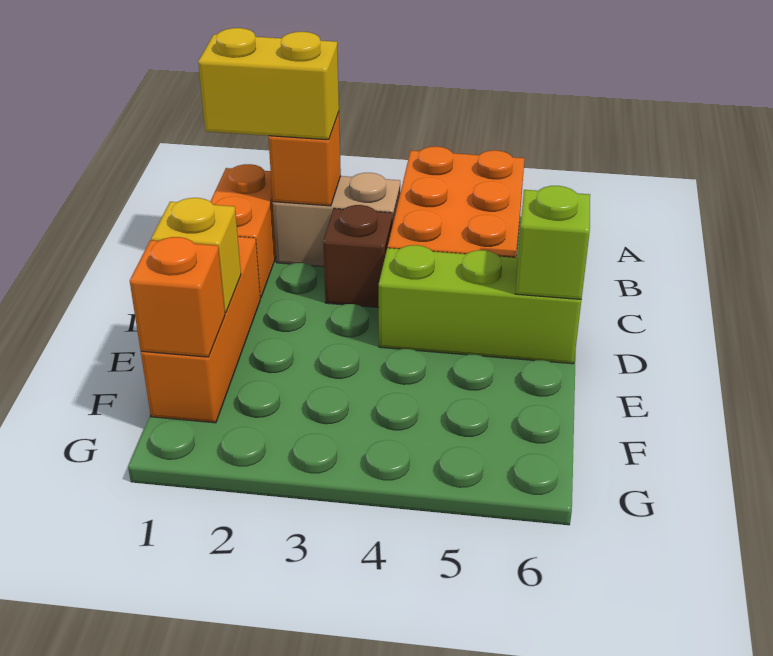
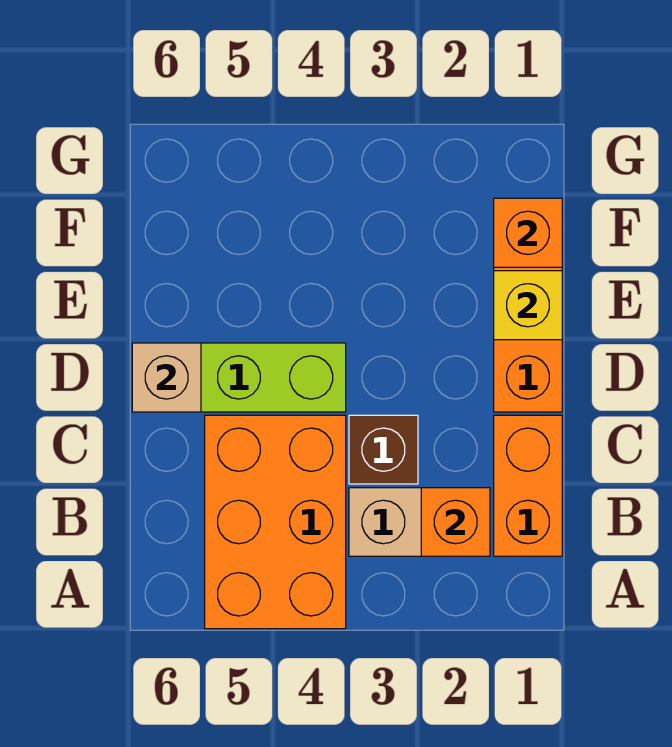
yellow brick B1:B2 level 3 -> none
lime brick D6 level 2 -> tan brick D6 level 2

